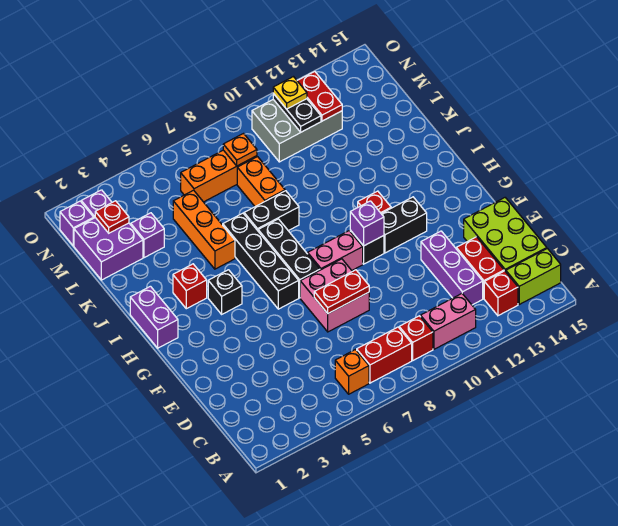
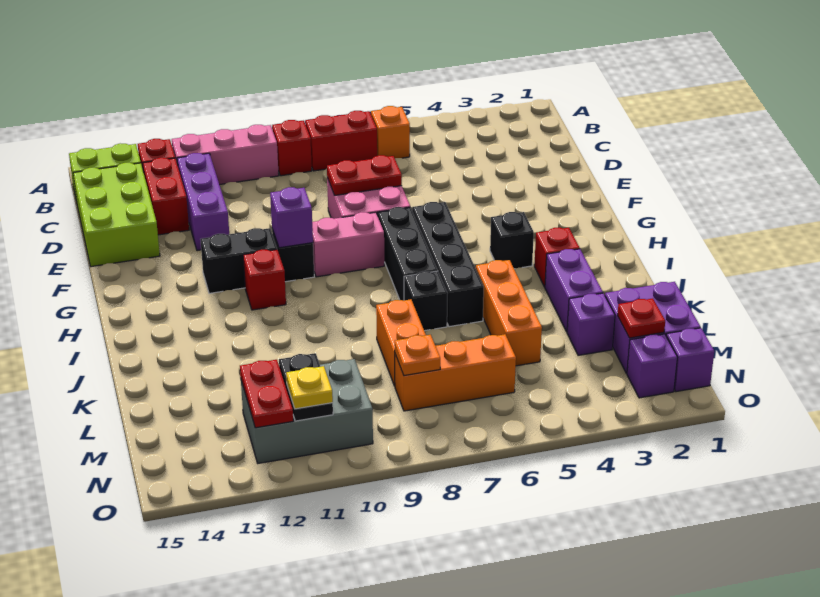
pink brick B10:B11 level 1 -> pink brick B10:B12 level 1
purple brick H1:I1 level 1 -> purple brick J3:K3 level 1
black brick J7:J8 level 1 -> black brick J7 level 1

